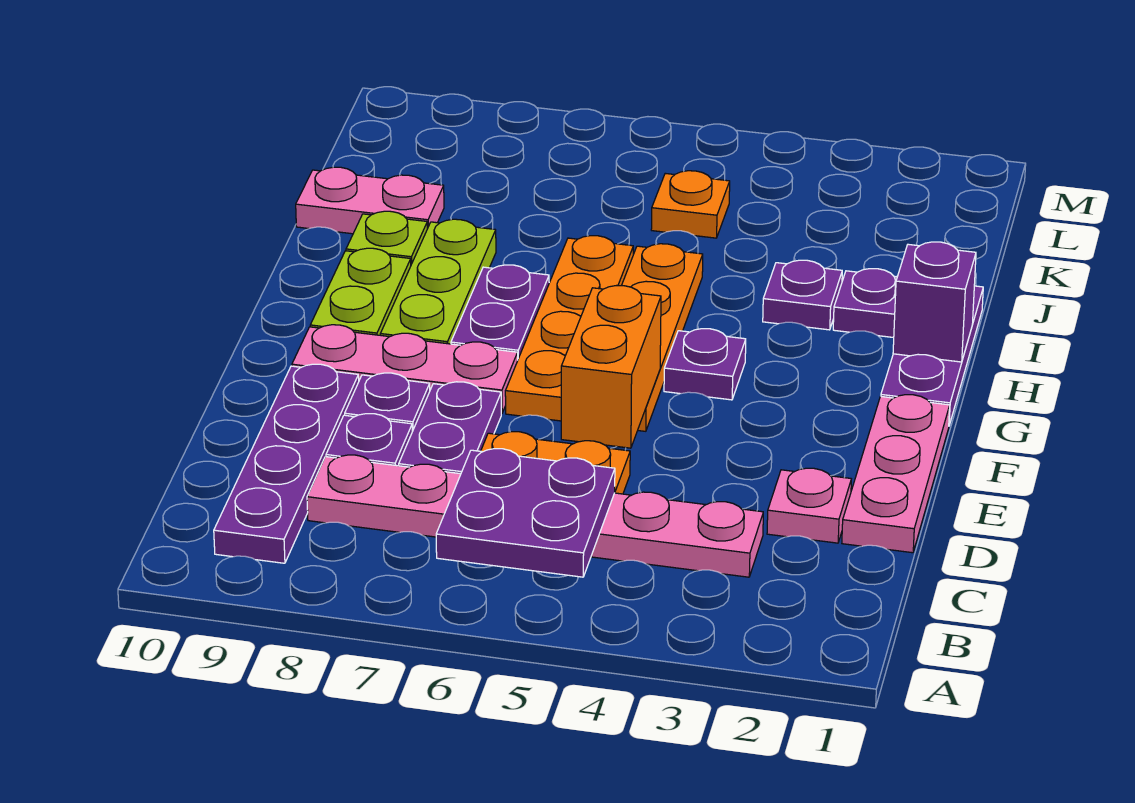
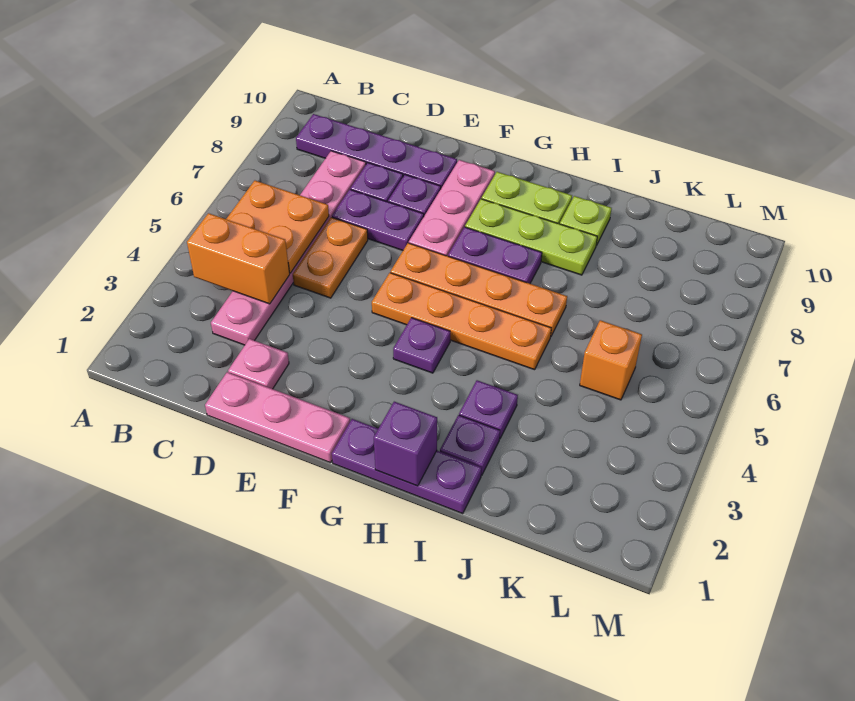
purple plate B5:C6 level 2 -> orange plate B5:C6 level 2
orange brick E5:F5 level 2 -> orange brick B4:C4 level 2
pink plate J9:J10 level 1 -> none
orange plate K5 level 1 -> orange brick K5 level 1

